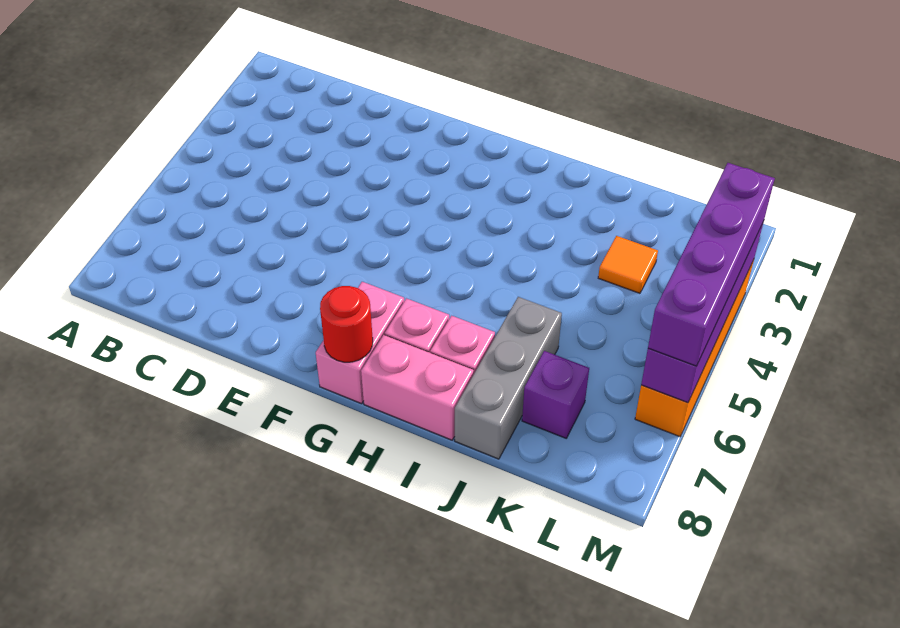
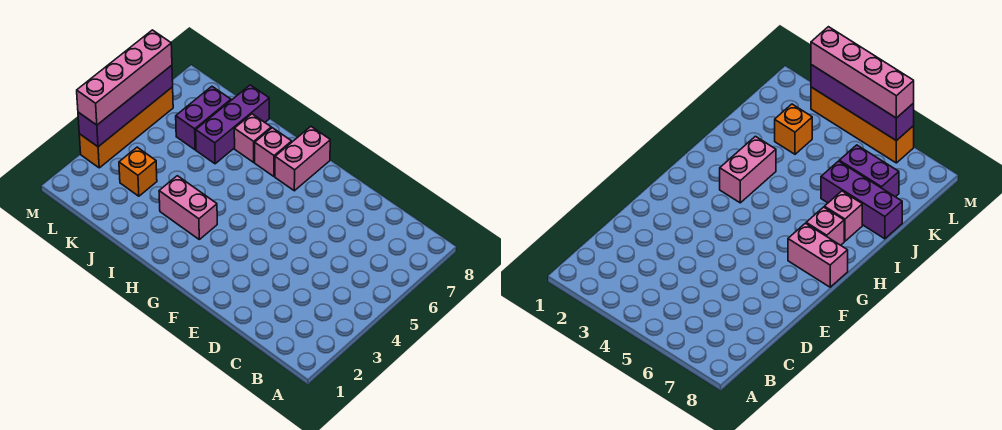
red round brick G8 level 2 -> none
pink brick H8:I8 level 1 -> pink brick H3:I3 level 1
grey brick J6:J8 level 1 -> purple brick J6:J8 level 1
orange tile K3 level 1 -> orange brick K3 level 1
purple brick K7 level 1 -> purple brick K6:K7 level 1
purple brick M3:M6 level 3 -> pink brick M3:M6 level 3

